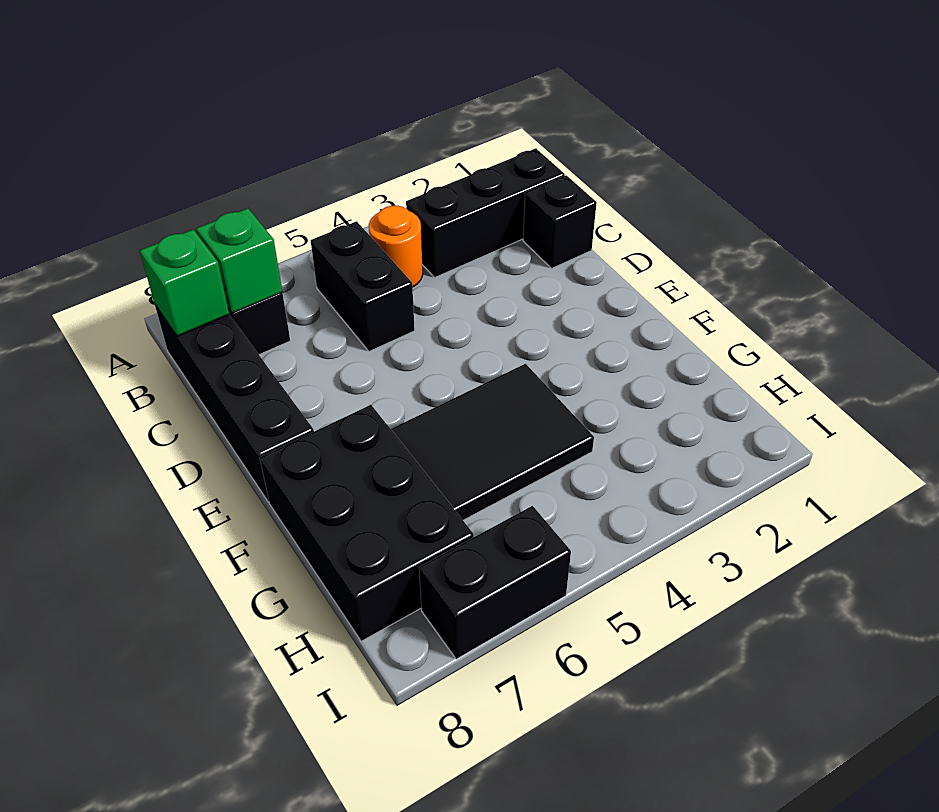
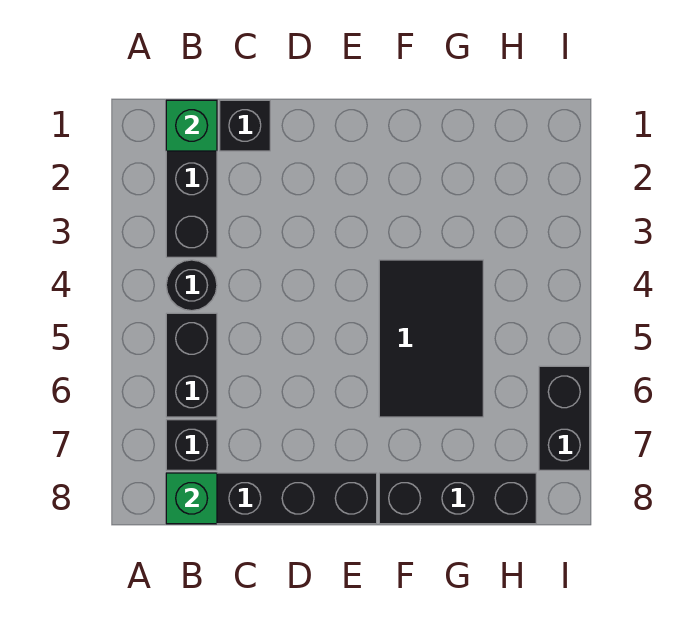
orange round brick B4 level 1 -> black round brick B4 level 1
black brick B5:C5 level 1 -> black brick B5:B6 level 1
green brick B7 level 2 -> green brick B1 level 2
black brick F7:H8 level 1 -> black brick F8:H8 level 1

